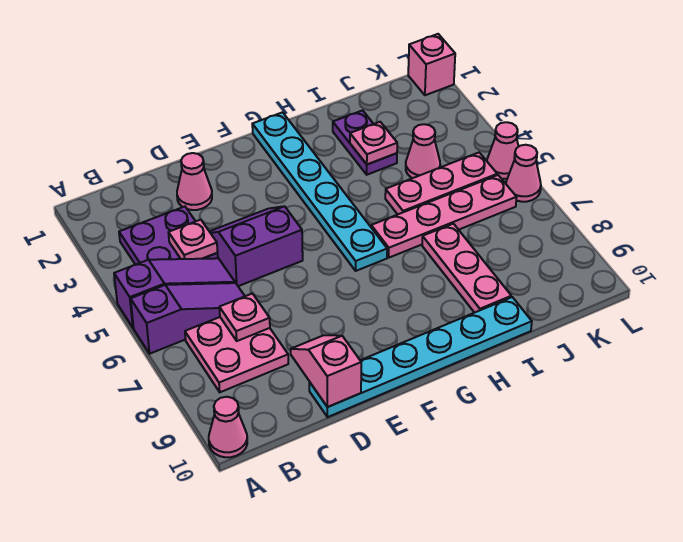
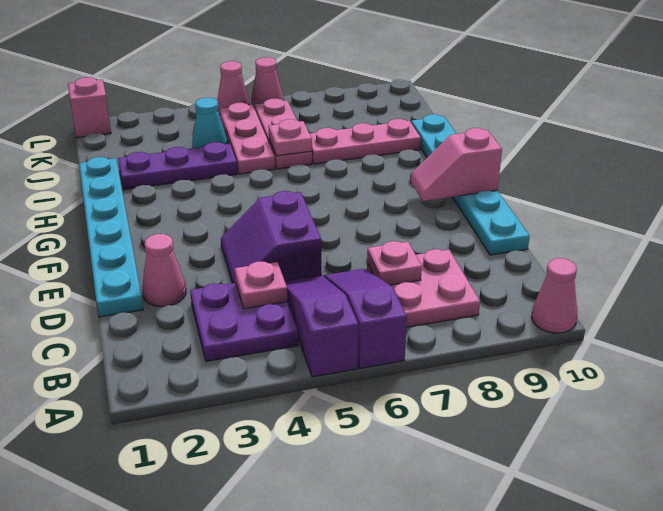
pink slope D9:D10 level 2 top 10 -> pink slope F9:F10 level 2 top 10
cyan plate G1:G6 level 1 -> cyan plate D1:I1 level 1
pink plate H6:K6 level 1 -> pink plate I6:K6 level 1
purple plate I2:I3 level 1 -> purple plate I2:I4 level 1
pink plate I3 level 2 -> pink plate I6 level 2
pink cone J4 level 1 -> cyan cone J4 level 1

